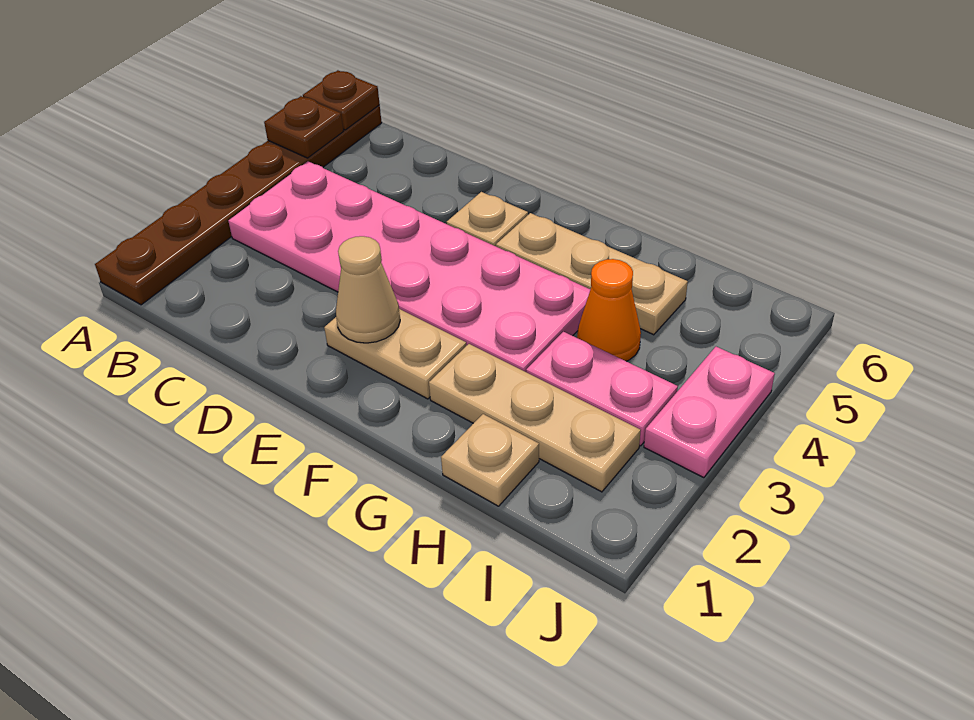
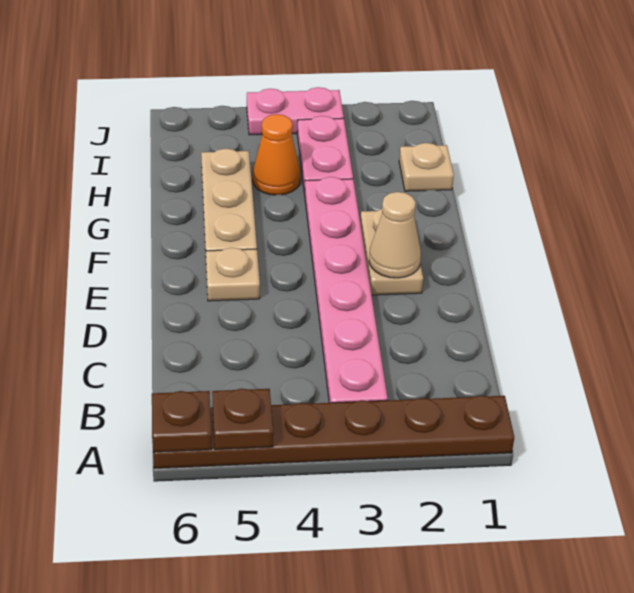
pink plate B3:G4 level 1 -> pink plate B3:G3 level 1
tan plate G2:I2 level 1 -> none

